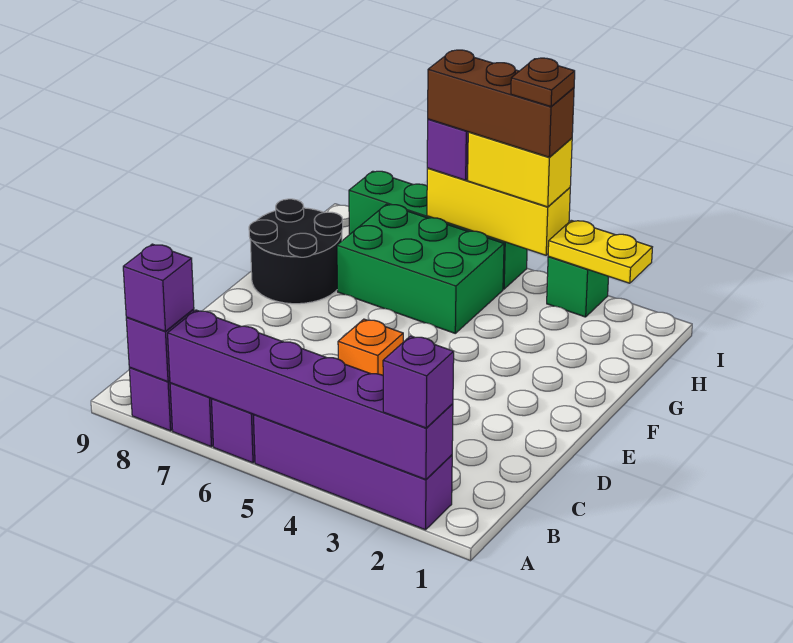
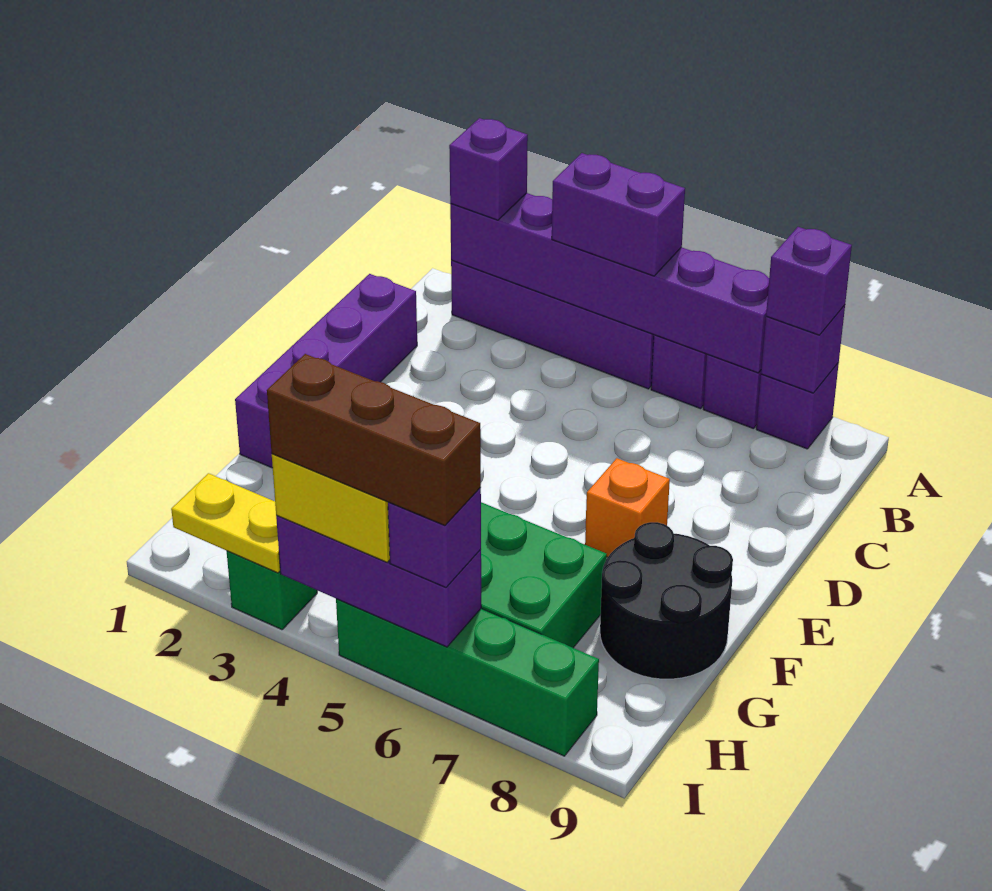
none -> purple brick A4:A5 level 3
none -> purple brick C1:F1 level 1
orange brick D5 level 1 -> orange brick E7 level 1
yellow brick I4:I6 level 2 -> purple brick I4:I6 level 2
brown plate I4 level 5 -> none

